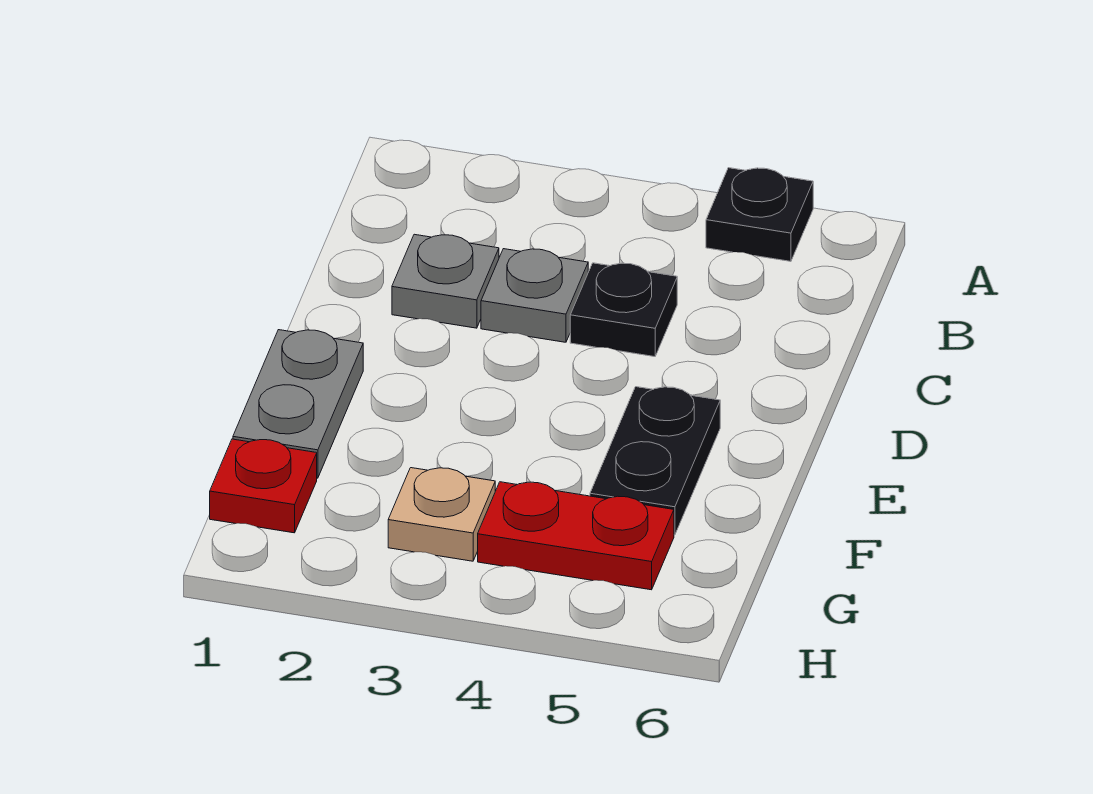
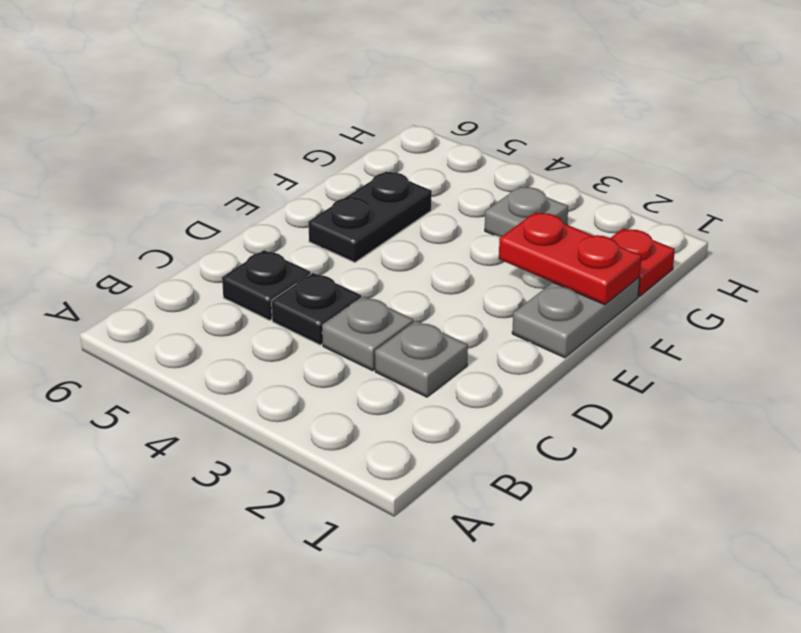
black plate A5 level 1 -> black plate C5 level 1
tan plate G3 level 1 -> grey plate G3 level 1
red plate G4:G5 level 1 -> red plate F1:F2 level 2

